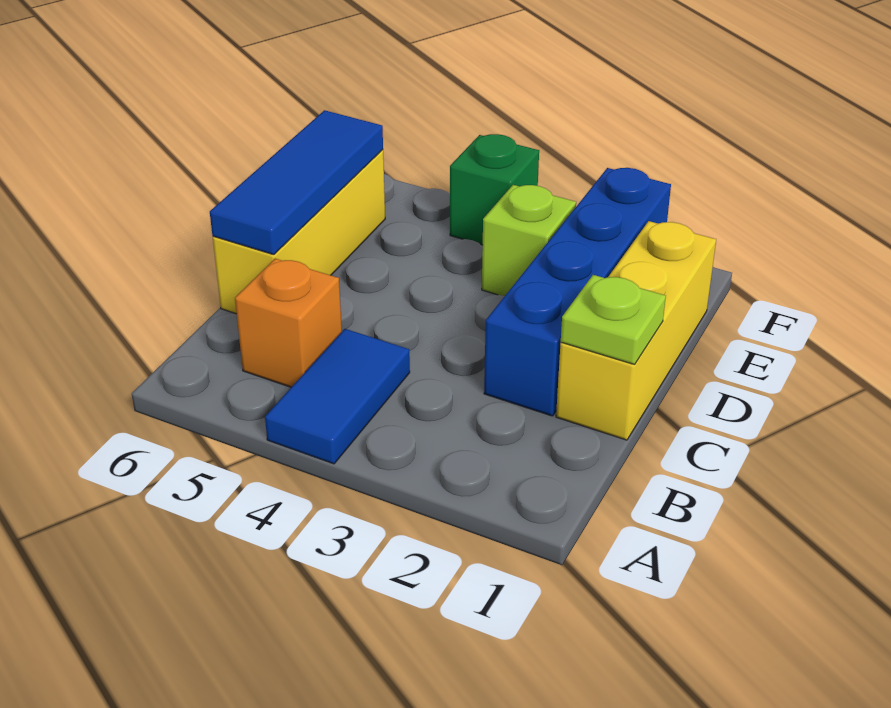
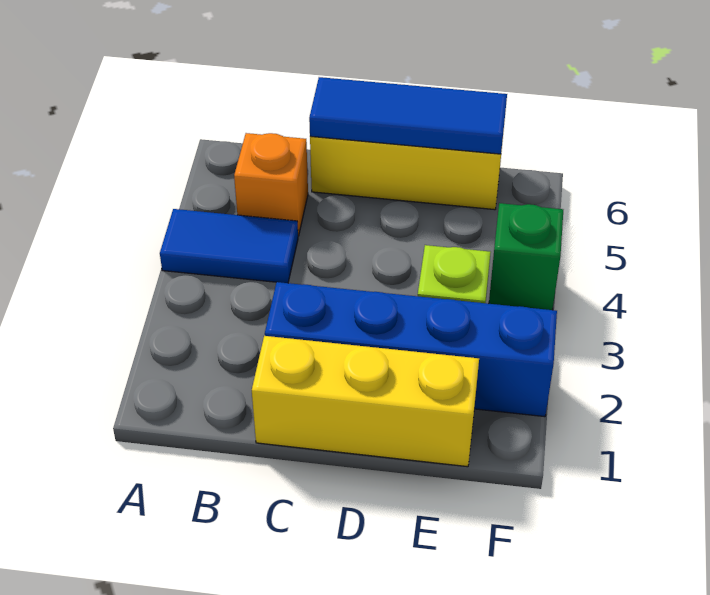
lime plate C1 level 2 -> none

